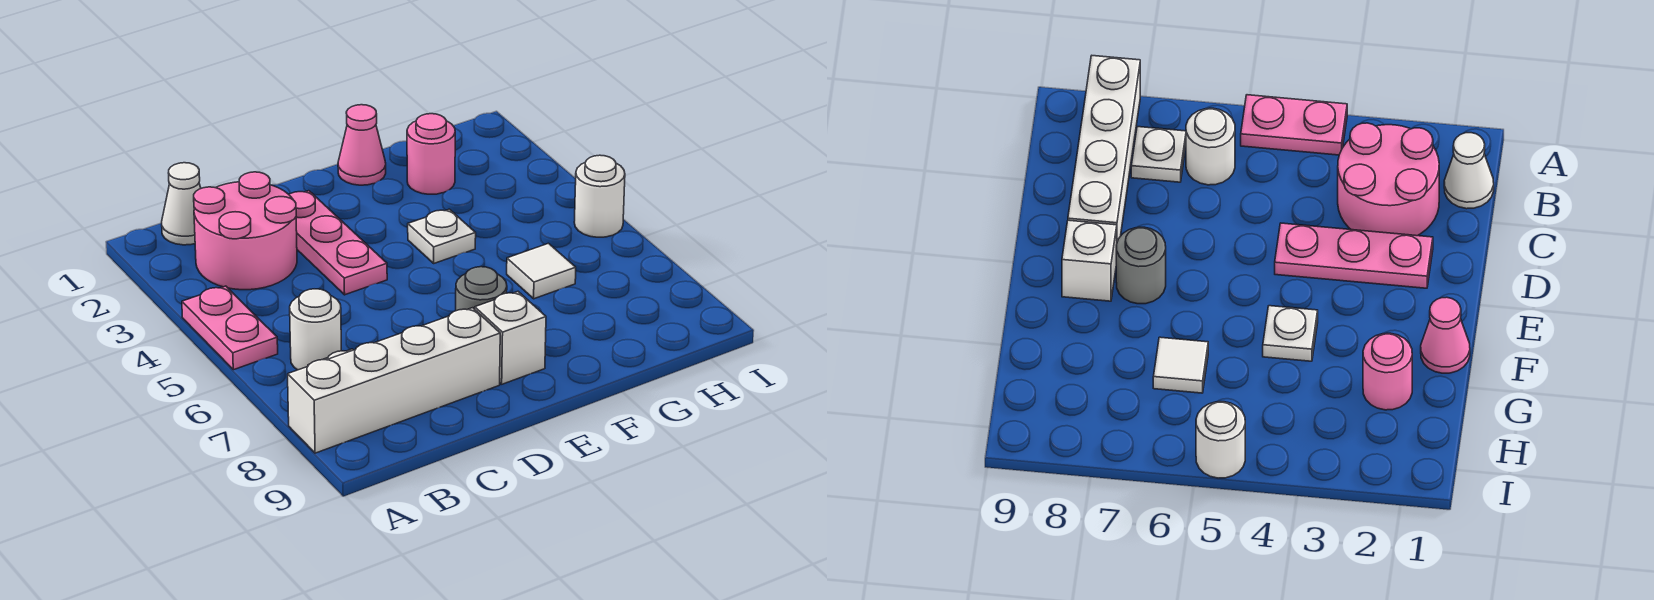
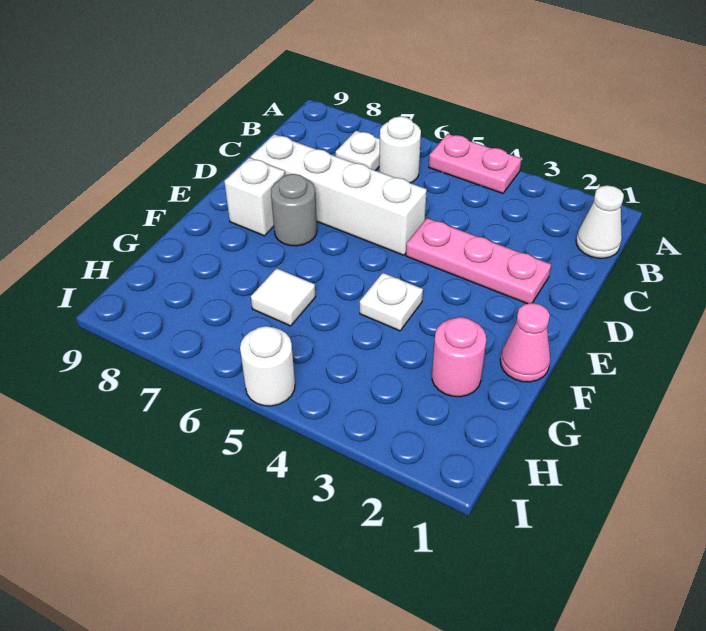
white brick A8:D8 level 1 -> white brick D5:D8 level 1
pink round brick B2:C3 level 1 -> none

